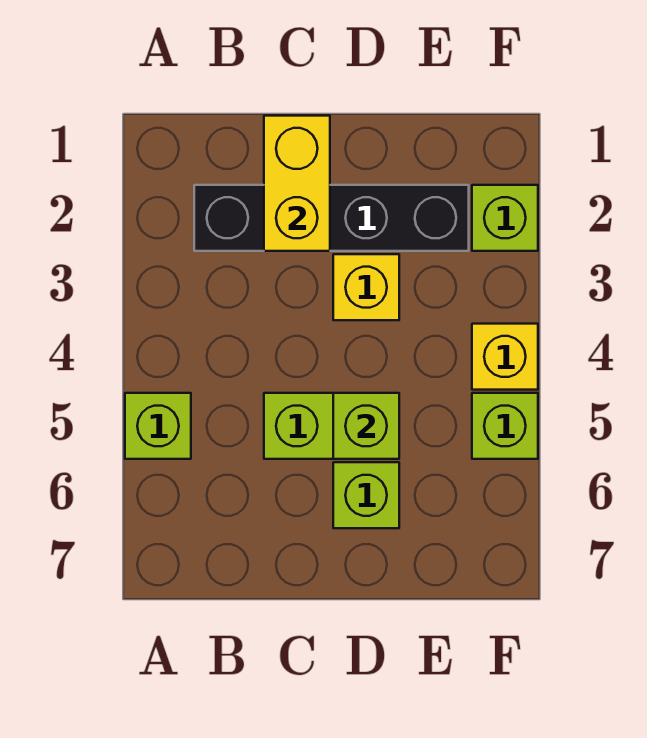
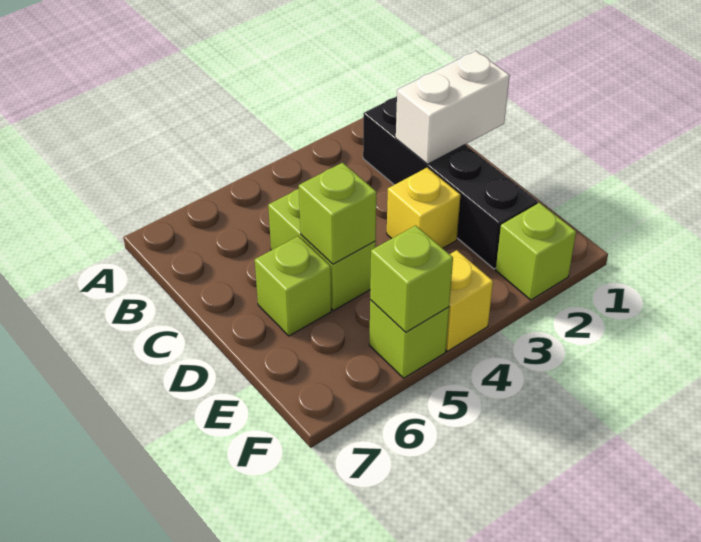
lime brick A5 level 1 -> lime brick F5 level 2
yellow brick C1:C2 level 2 -> white brick C1:C2 level 2

